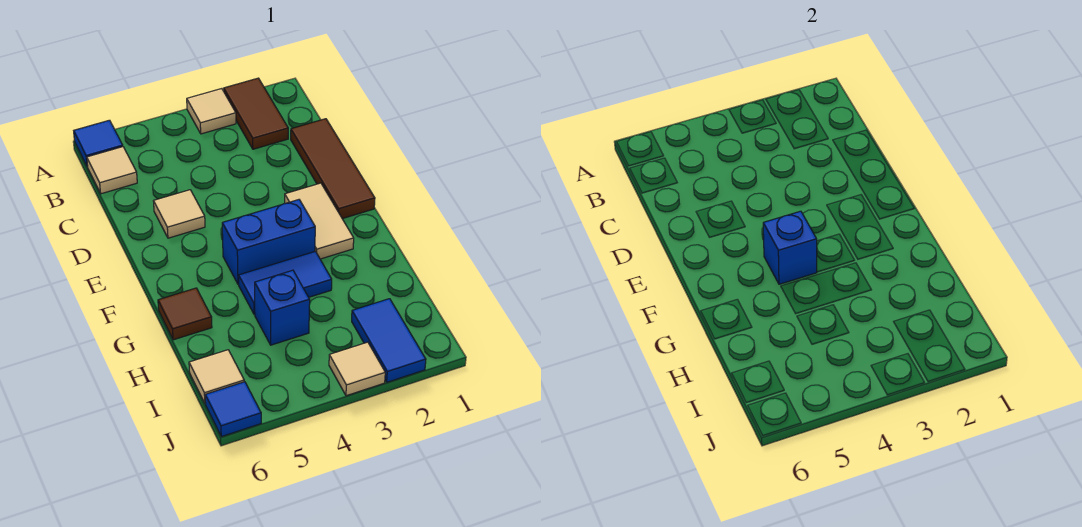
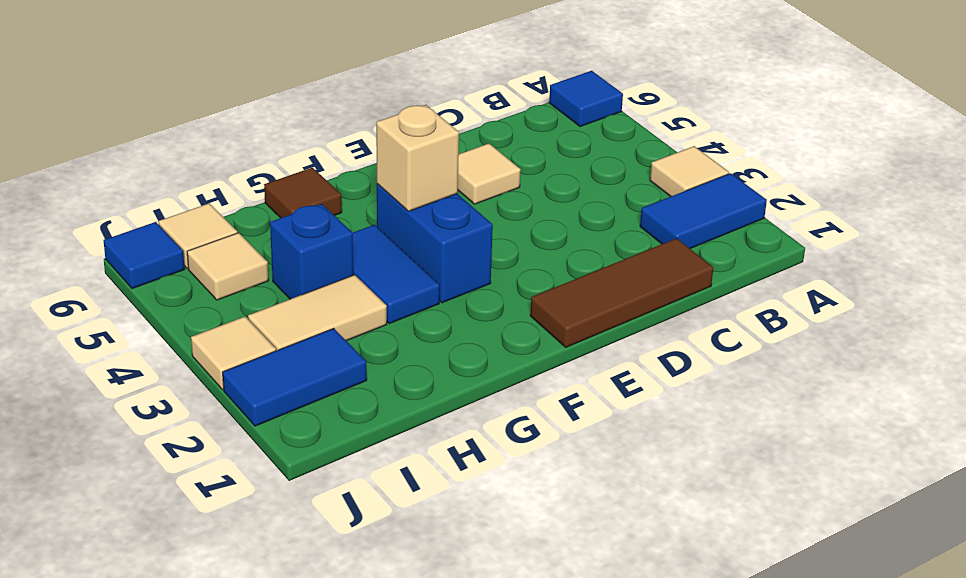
brown tile A2:B2 level 1 -> blue tile A2:B2 level 1
tan tile B6 level 1 -> tan tile I5 level 1
tan tile E2:F2 level 1 -> tan tile H3:I3 level 1
blue brick F4 level 2 -> tan brick F4 level 2

